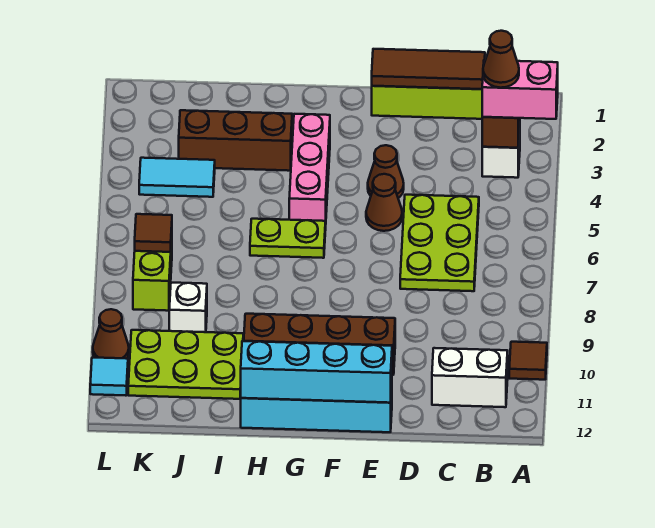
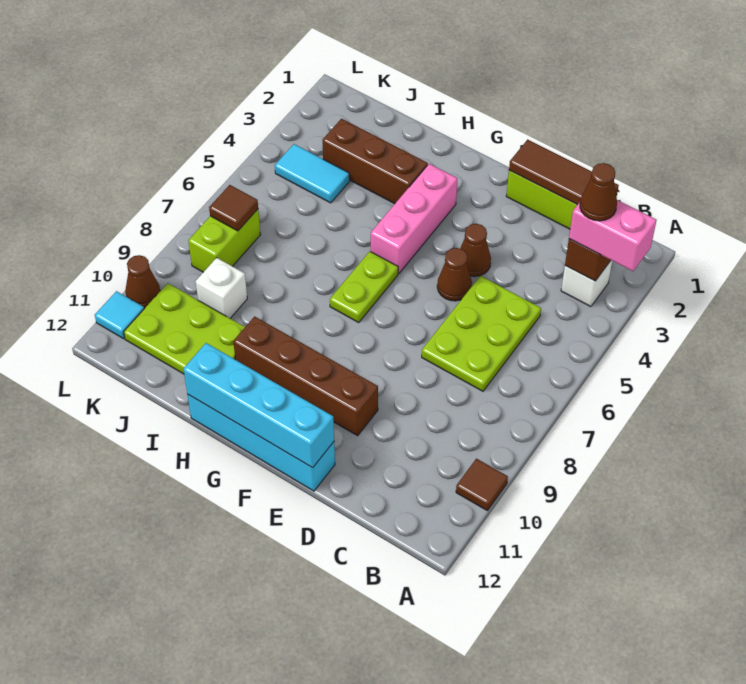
white brick B11:C11 level 1 -> none
lime plate G6:H6 level 1 -> lime plate G6:G7 level 1

